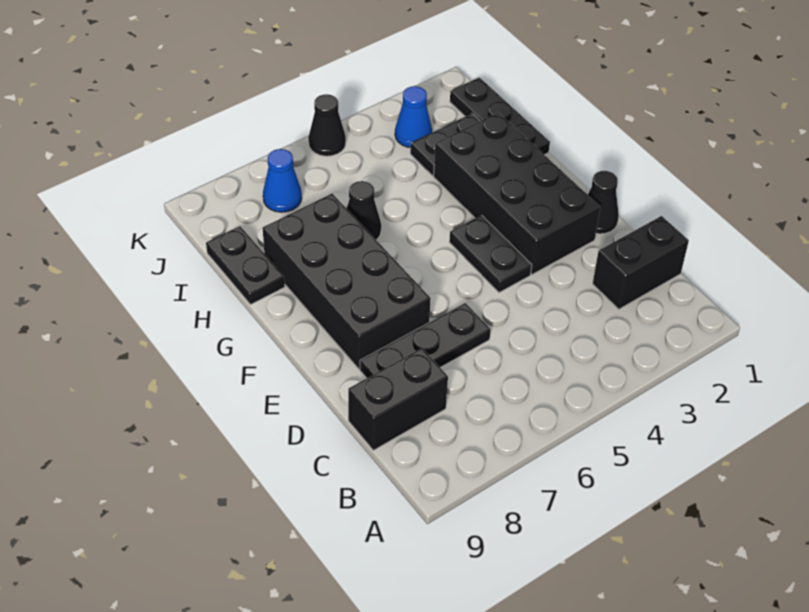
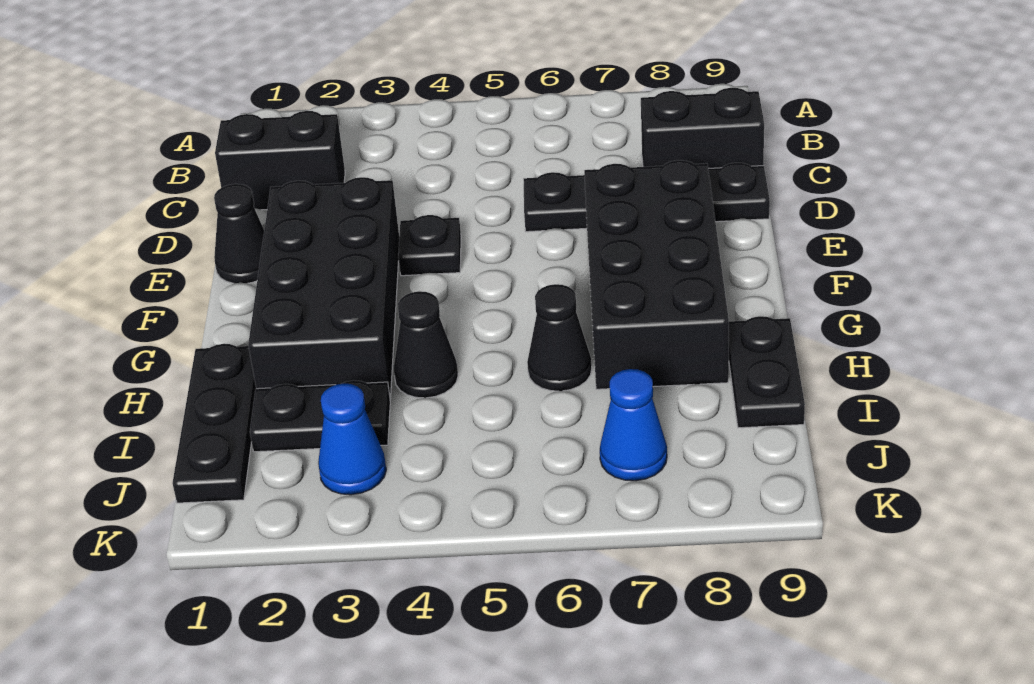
black plate D6:D8 level 1 -> black plate D6:D9 level 1
black plate E4:F4 level 1 -> black plate E4 level 1
black cone K5 level 1 -> black cone H4 level 1

